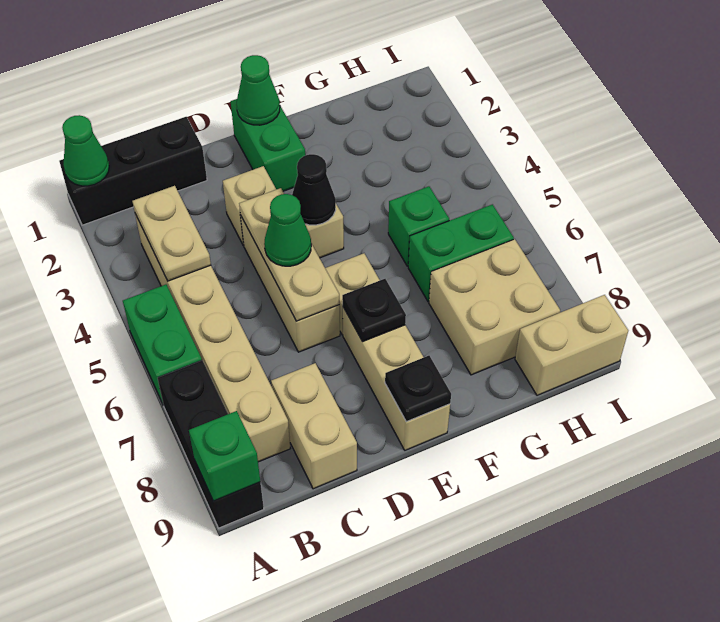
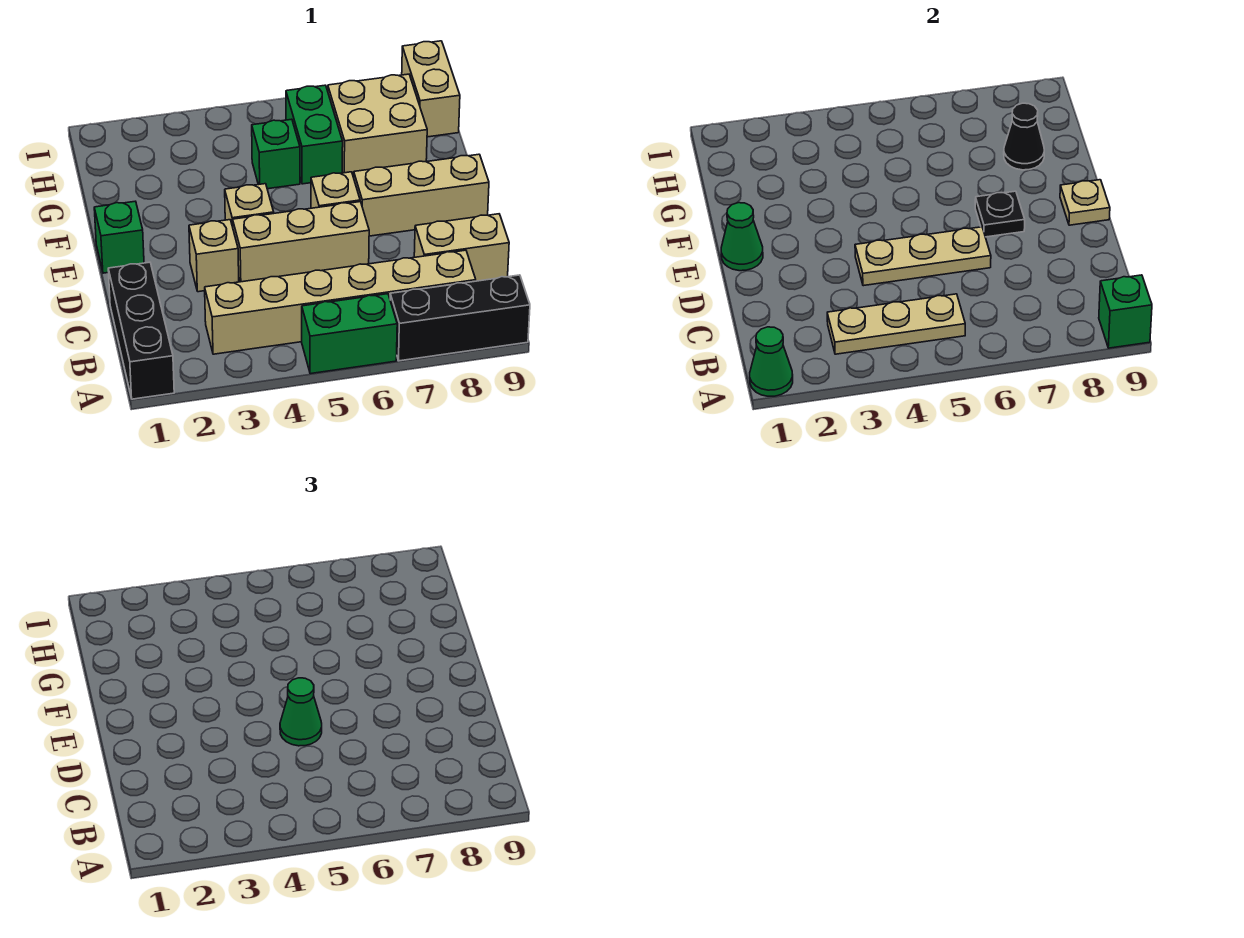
tan plate B3:B4 level 2 -> tan plate B3:B5 level 2
green brick E1:E2 level 1 -> green brick E1 level 1
black cone E4 level 2 -> black cone G8 level 2
black plate E9 level 2 -> tan plate E9 level 2

